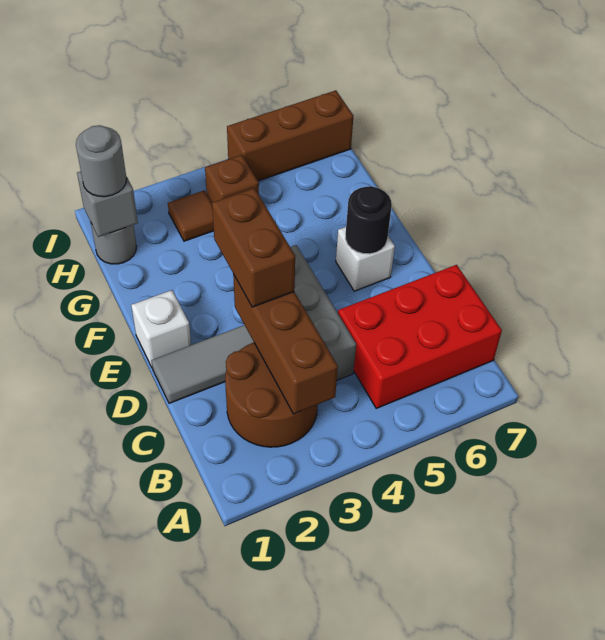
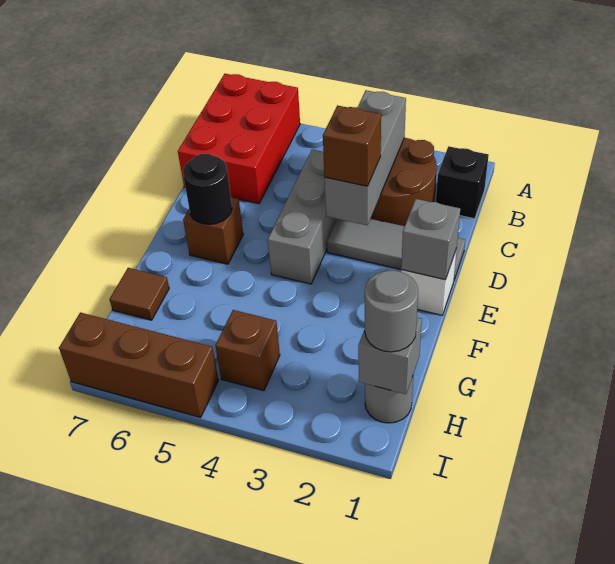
none -> black brick B1 level 1
brown brick B3:D3 level 2 -> grey brick B3:D3 level 2
red brick B5:C7 level 1 -> red brick A6:C7 level 1
brown brick D3:E3 level 3 -> brown brick D3 level 3
none -> grey brick E1 level 2
white brick E6 level 1 -> brown brick E6 level 1
brown tile H3 level 1 -> brown tile G7 level 1

